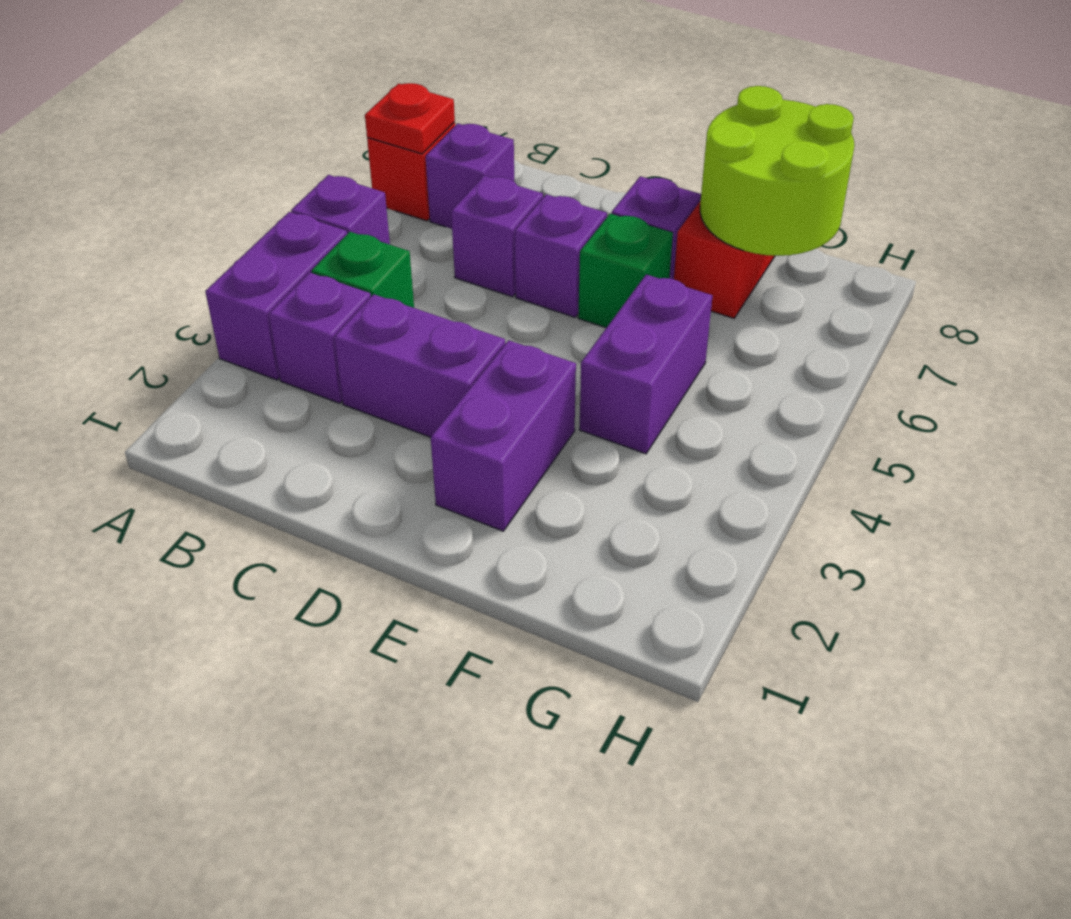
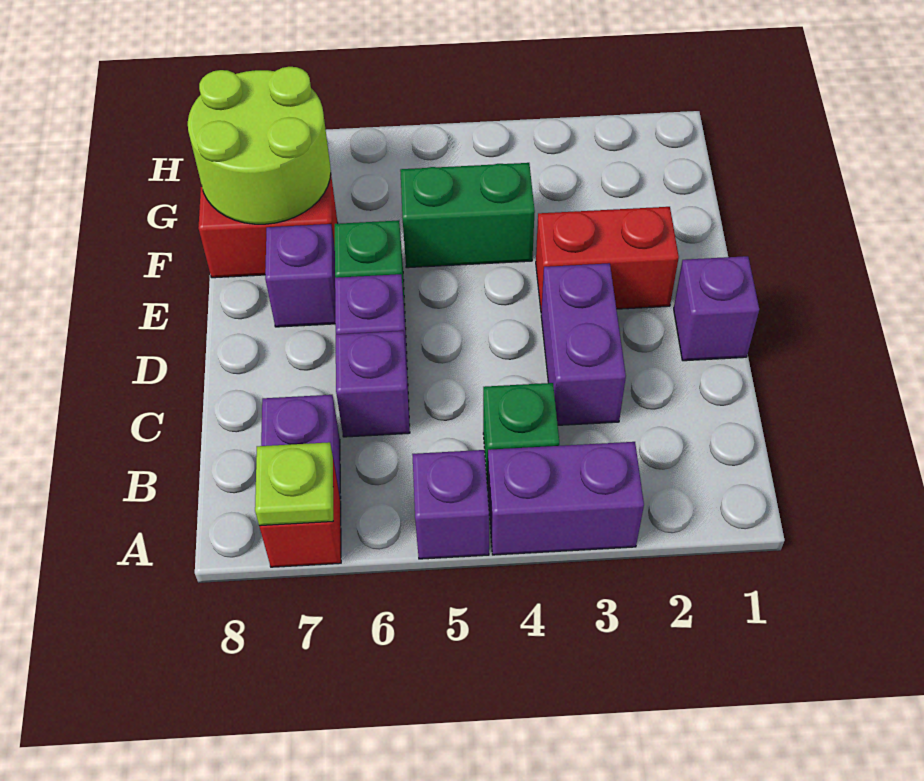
red plate A7 level 2 -> lime plate A7 level 2
purple brick B3 level 1 -> purple brick D1 level 1
purple brick E2:E3 level 1 -> red brick E2:E3 level 1
purple brick F4:F5 level 1 -> green brick F4:F5 level 1

